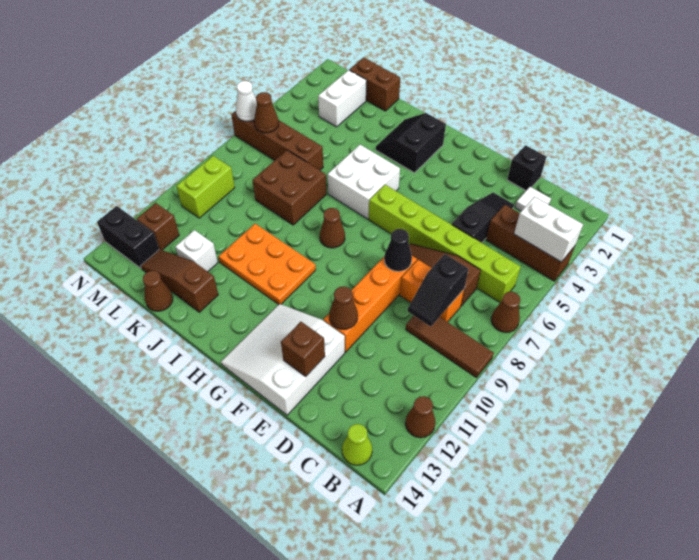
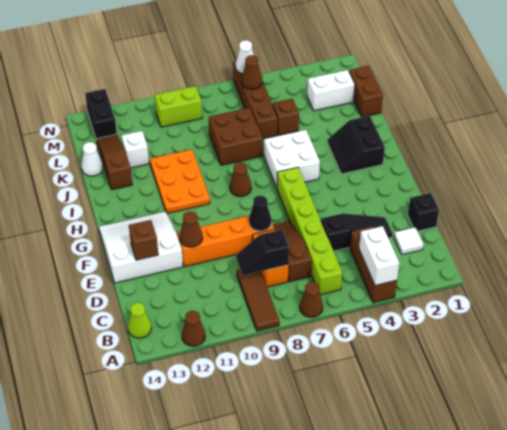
black slope H2:I3 level 1 top H -> black slope H2:I3 level 1 top 2
brown cone K14 level 1 -> white cone K14 level 1
brown brick M12 level 1 -> brown brick K5 level 1

